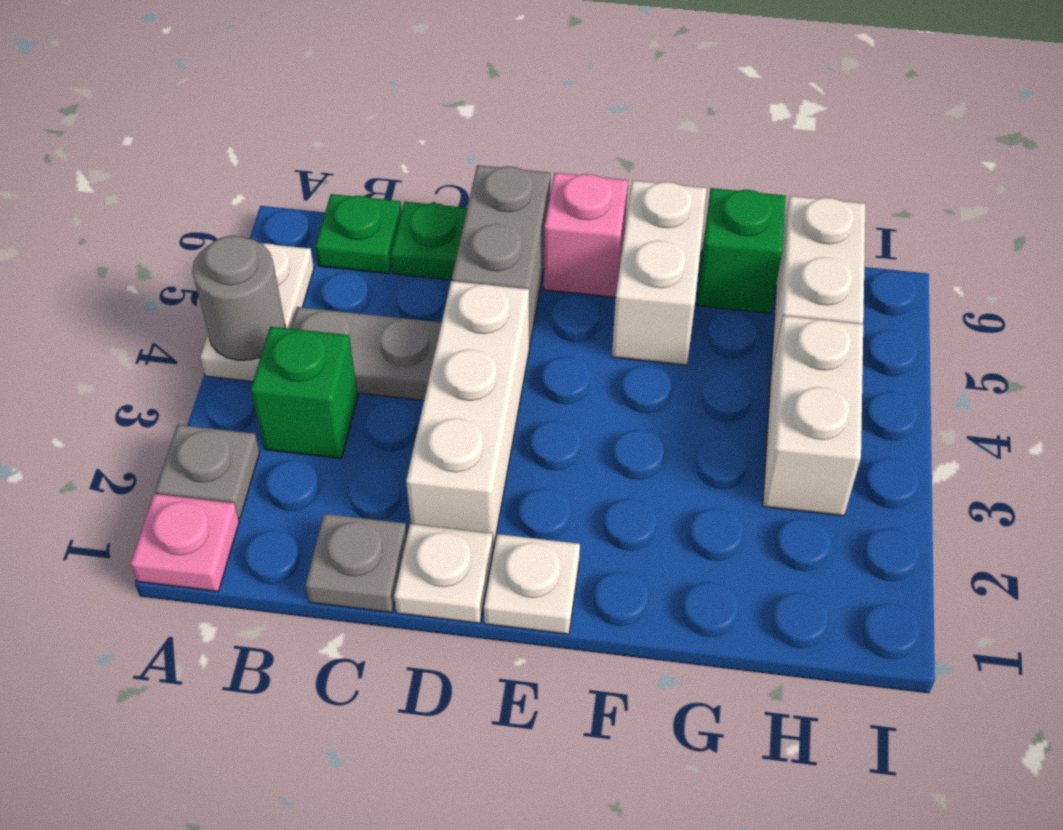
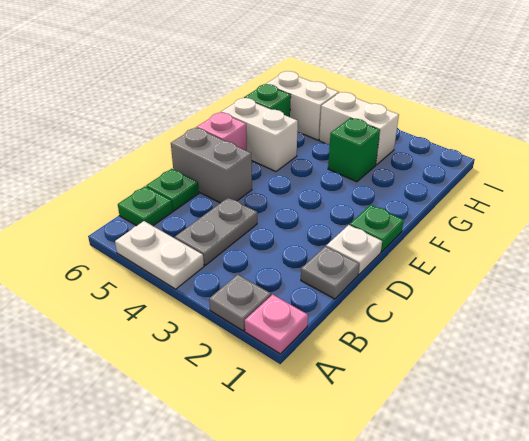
grey round brick A4 level 2 -> none
green brick B3 level 1 -> green brick G3 level 1
white brick D2:D4 level 1 -> none
white plate E1 level 1 -> green plate E1 level 1

